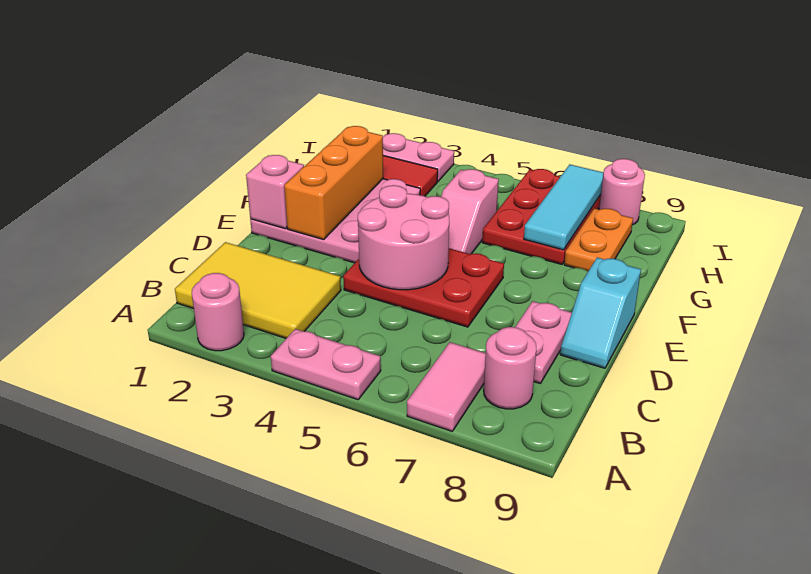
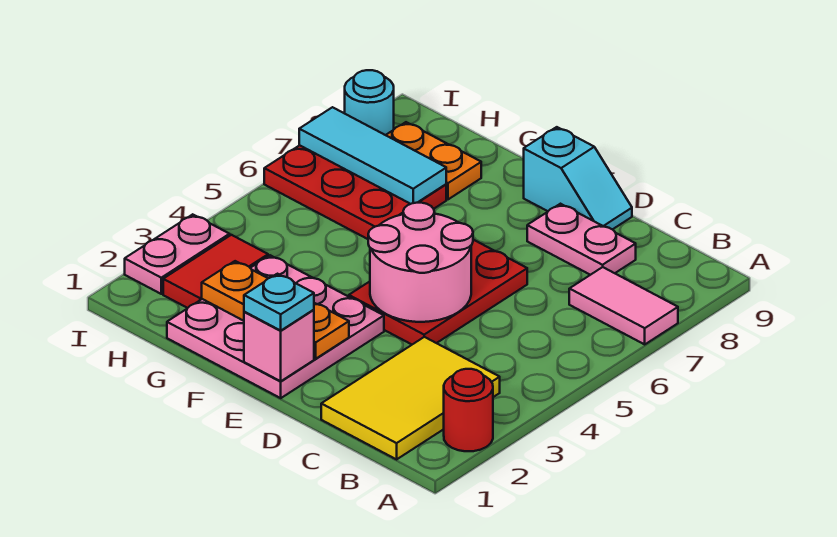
pink round brick A2 level 1 -> red round brick A2 level 1
pink plate A4:A5 level 1 -> none
pink round brick B8 level 1 -> none
none -> cyan plate E1 level 3
orange brick E2:G2 level 2 -> orange plate E2:G2 level 2
pink slope F5:G5 level 1 top G -> none
pink round brick I8 level 1 -> cyan round brick I8 level 1

